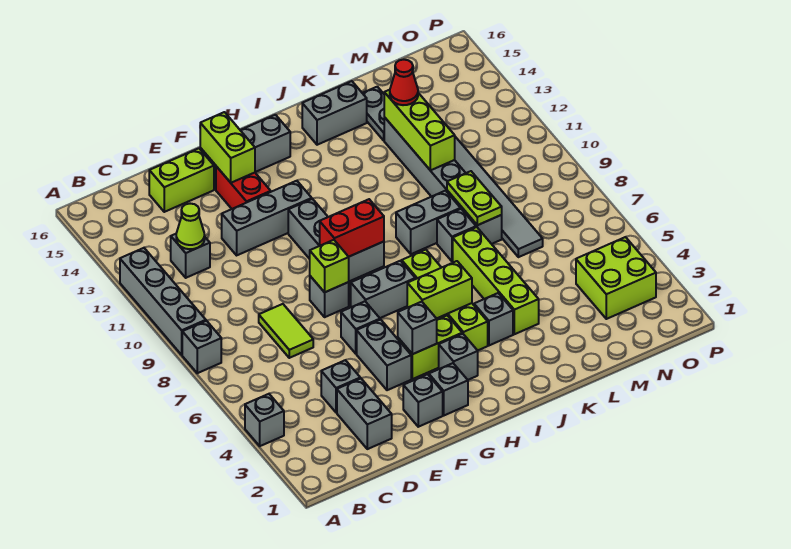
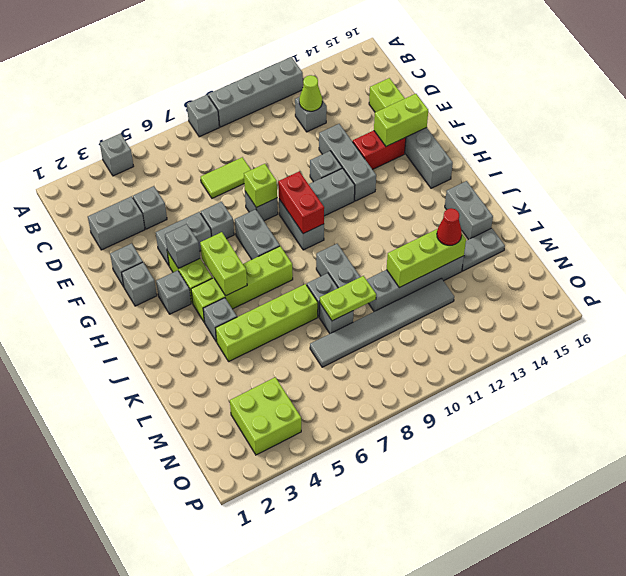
none -> grey brick F11 level 1

